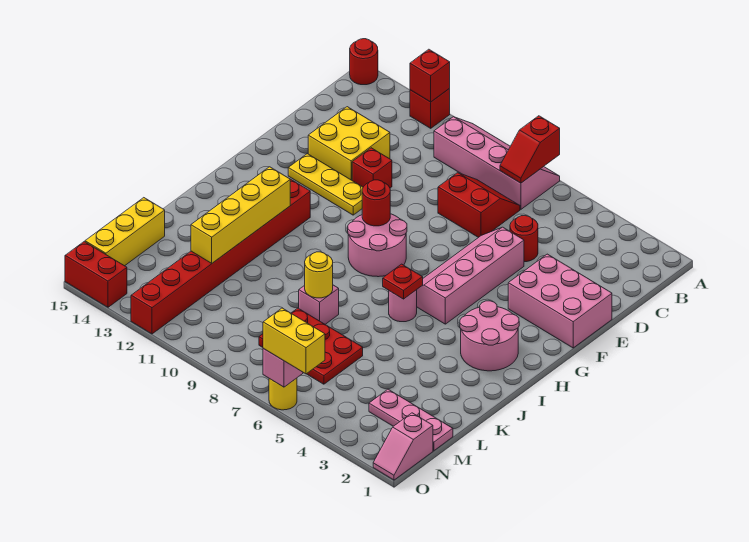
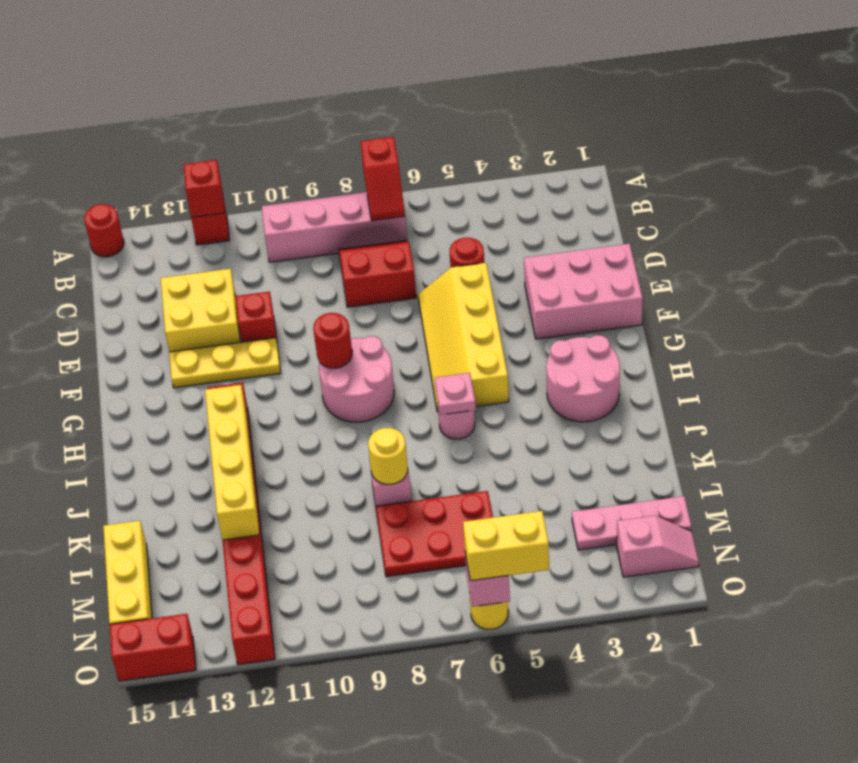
pink slope E5:H6 level 1 top 5 -> yellow slope E5:H6 level 1 top 5
red plate I6 level 2 -> pink plate I6 level 2
pink slope N1:O1 level 1 top N -> pink slope N1:N2 level 1 top 2

